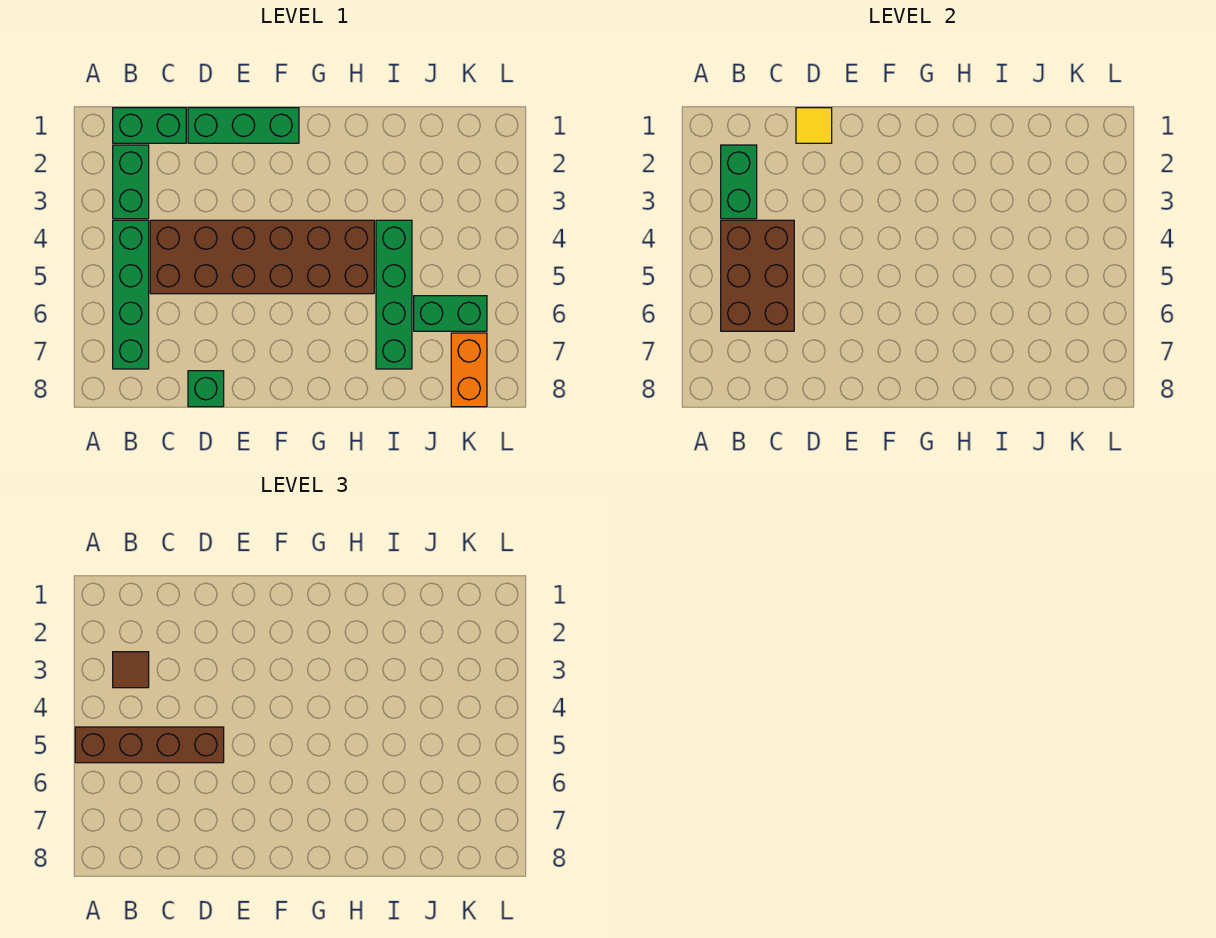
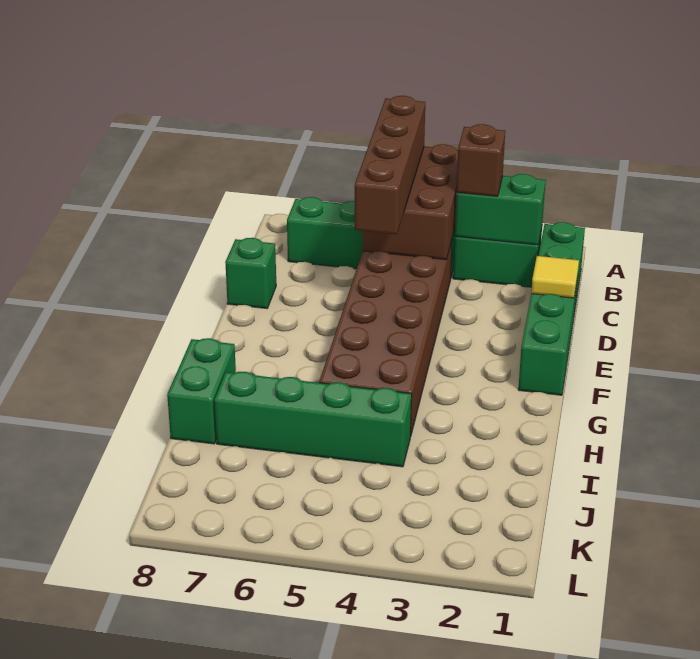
brown tile B3 level 3 -> brown brick B3 level 3
brown brick B4:C6 level 2 -> brown brick A4:C5 level 2
green brick J6:K6 level 1 -> green brick H8:I8 level 1
orange brick K7:K8 level 1 -> none

